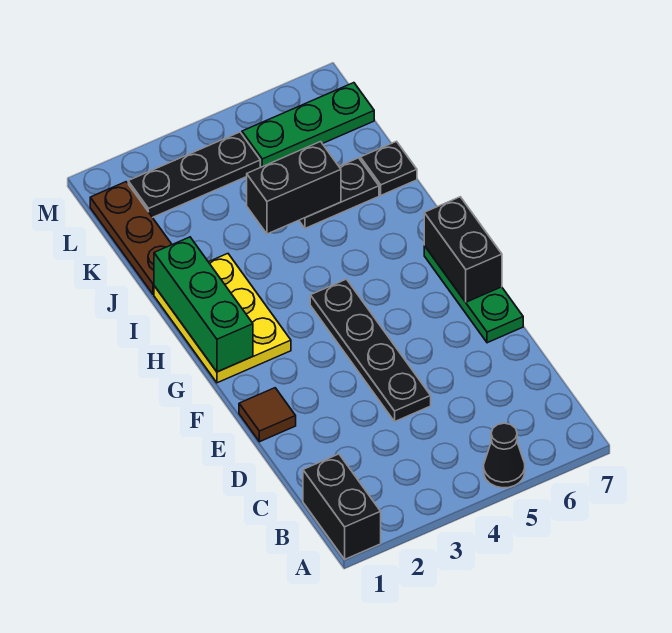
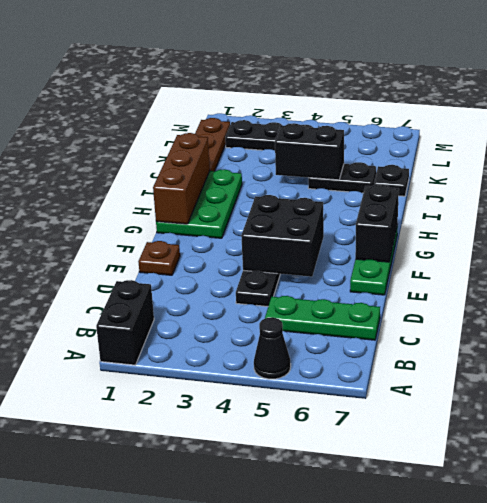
brown tile E1 level 1 -> brown plate E1 level 1
none -> black brick E4:F5 level 2
yellow plate G1:I2 level 1 -> green plate G1:I2 level 1
green brick G1:I1 level 2 -> brown brick G1:I1 level 2
green plate L5:L7 level 1 -> green plate C5:C7 level 1

